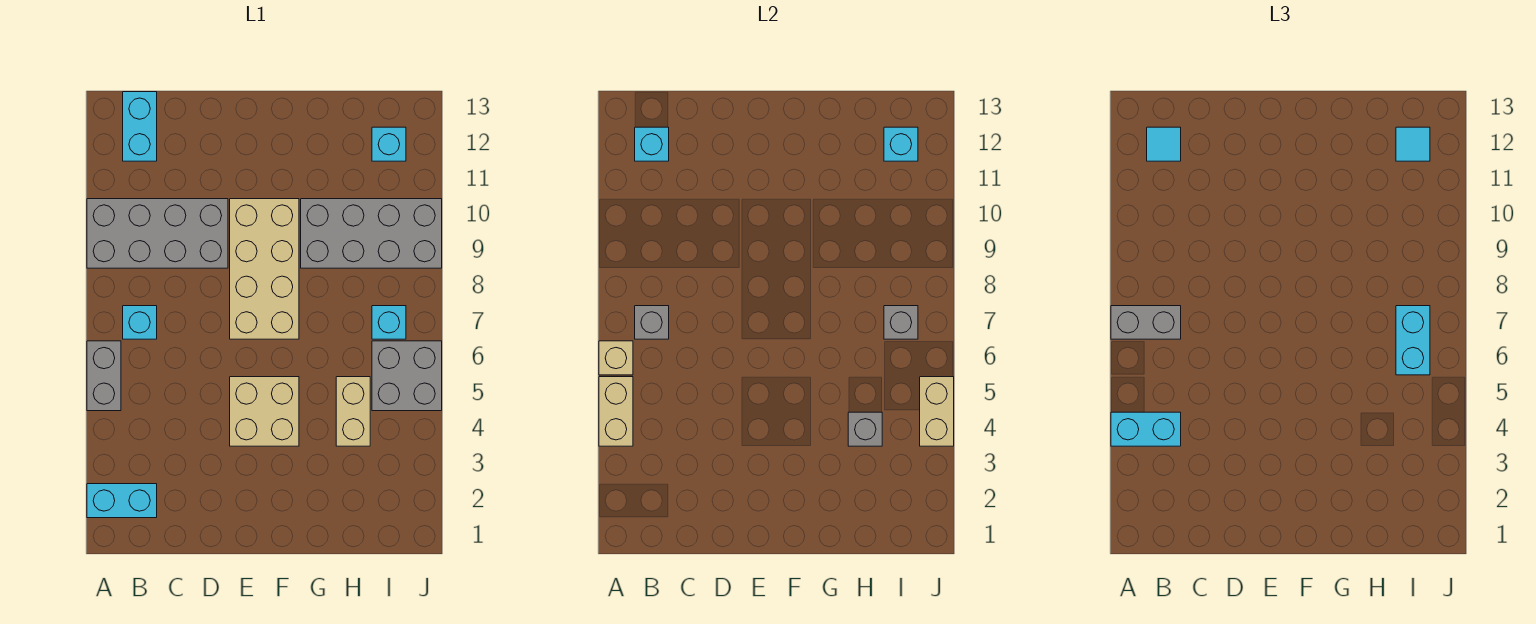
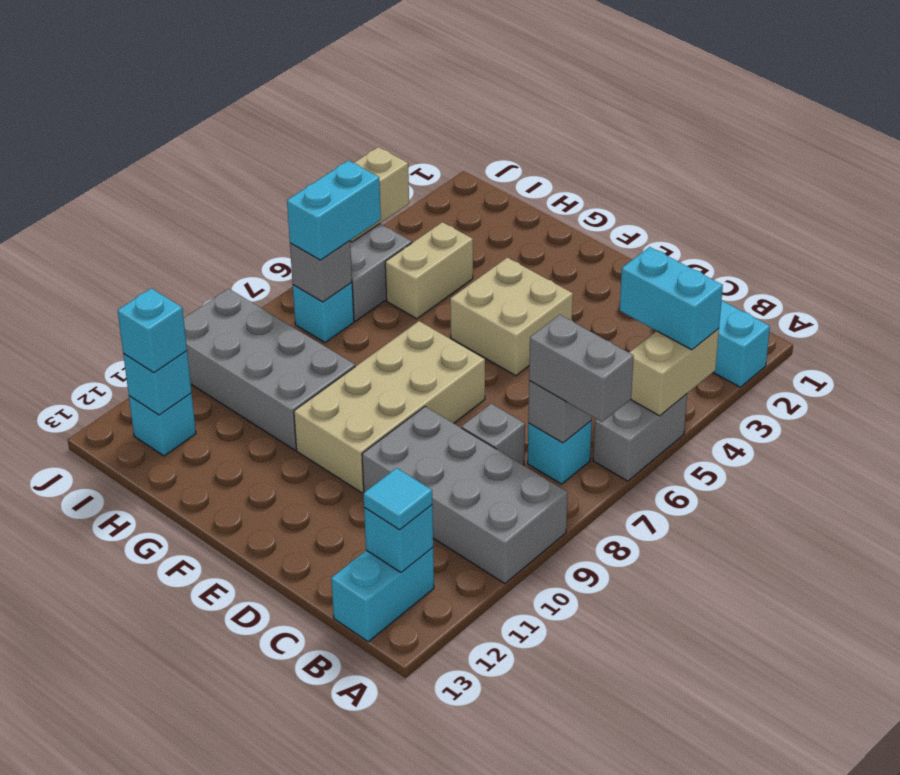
tan brick A6 level 2 -> none
grey brick H4 level 2 -> grey brick C8 level 1
cyan tile I12 level 3 -> cyan brick I12 level 3

